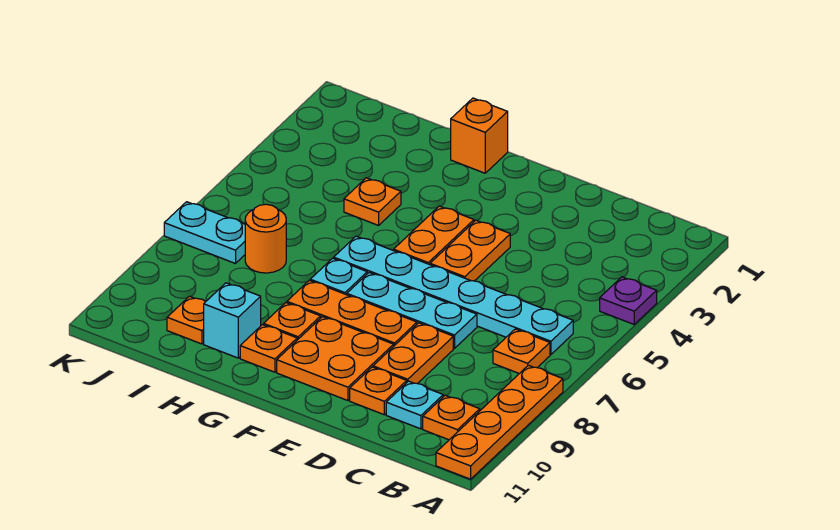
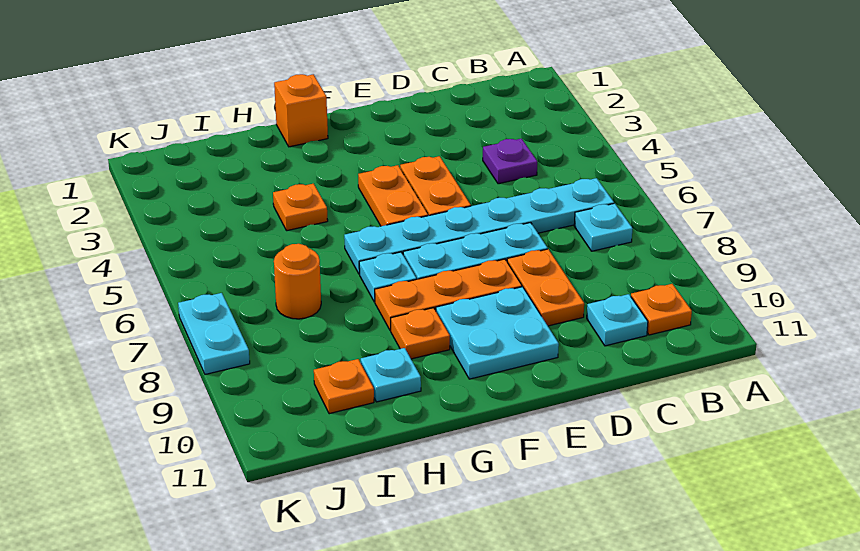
purple plate A4 level 1 -> purple plate C4 level 1
orange plate A8:A11 level 1 -> none
orange plate B7 level 1 -> cyan plate B7 level 1
orange plate D10 level 1 -> none
orange plate E9:F10 level 1 -> cyan plate E9:F10 level 1
orange plate G10 level 1 -> none
cyan brick H10 level 1 -> cyan plate H10 level 1
cyan plate J7:K7 level 1 -> cyan plate K7:K8 level 1

